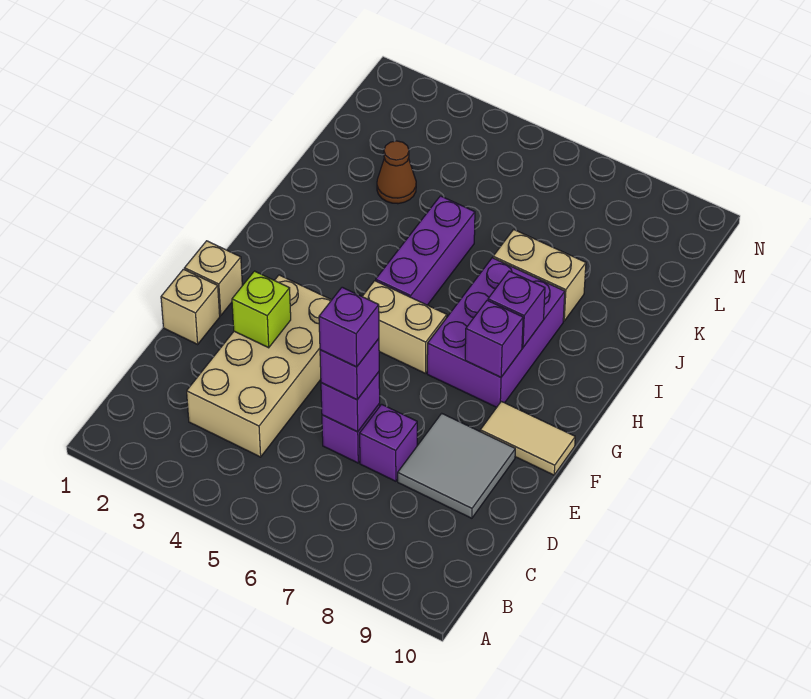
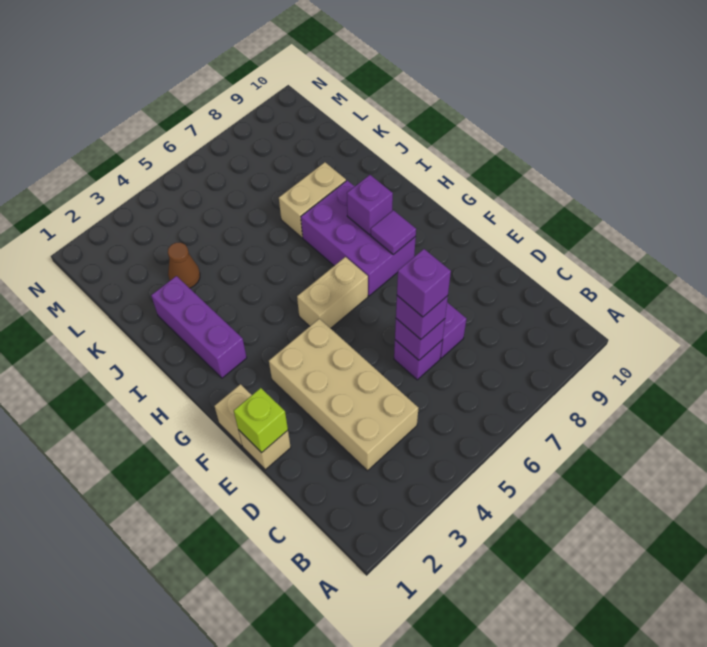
grey tile D8:E9 level 1 -> none
lime brick E3 level 2 -> lime brick E1 level 2
tan tile F9:F10 level 1 -> none
purple brick G8 level 2 -> purple tile G8 level 2
purple brick H5:J5 level 1 -> purple brick H2:J2 level 1

